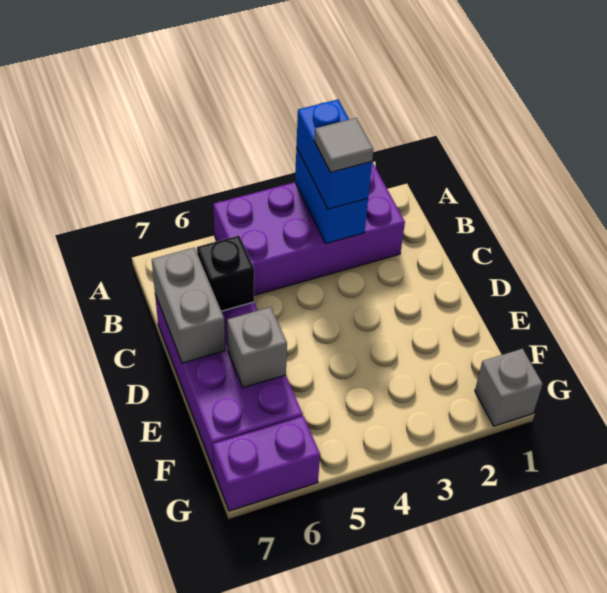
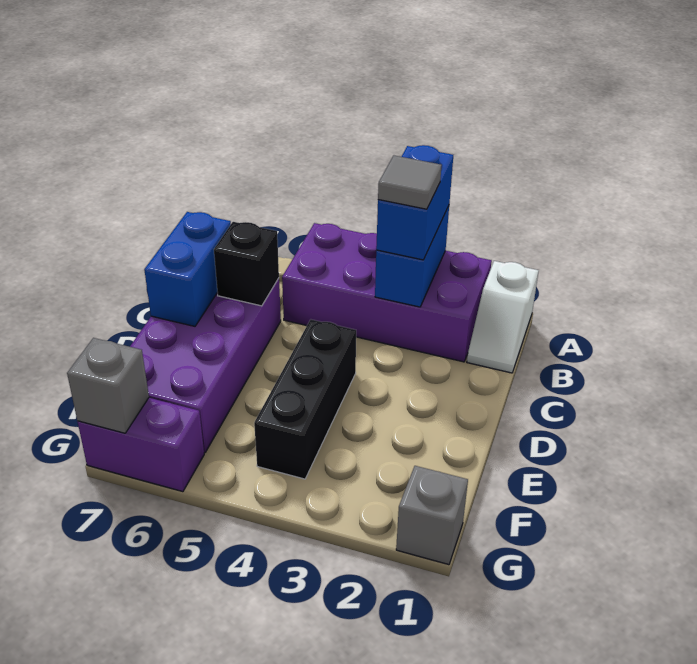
none -> white slope A1:B1 level 1 top A
grey brick C7:D7 level 2 -> blue brick C7:D7 level 2
none -> black brick D4:F4 level 1
grey brick E6 level 2 -> grey brick G7 level 2

